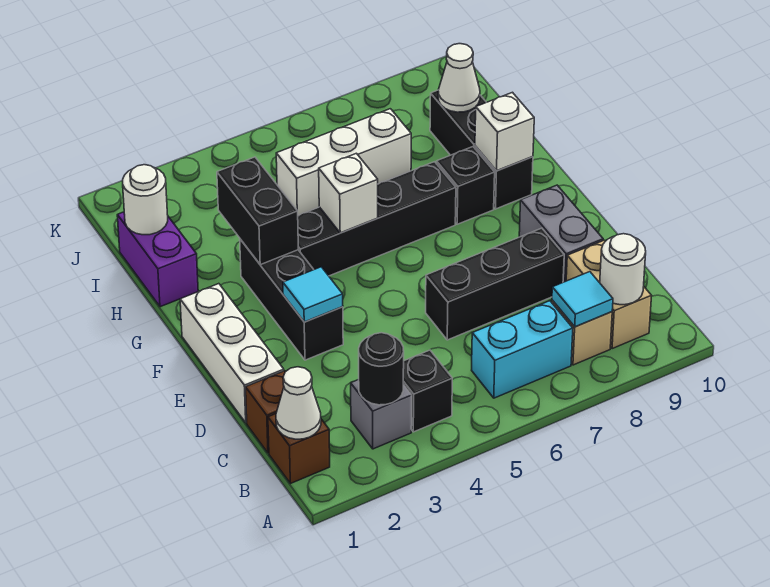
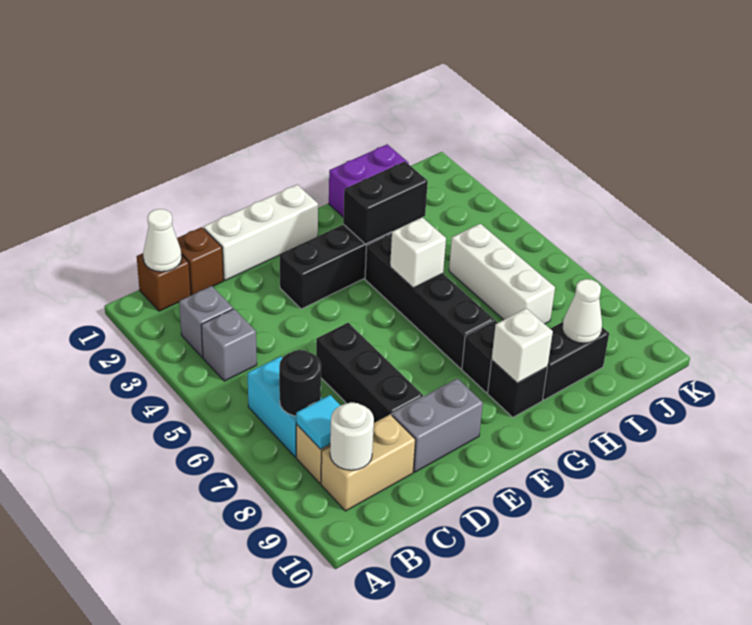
black round brick B3 level 2 -> black round brick B7 level 2
black brick B4 level 1 -> grey brick B4 level 1
cyan tile E3 level 2 -> none
white round brick I1 level 2 -> none

